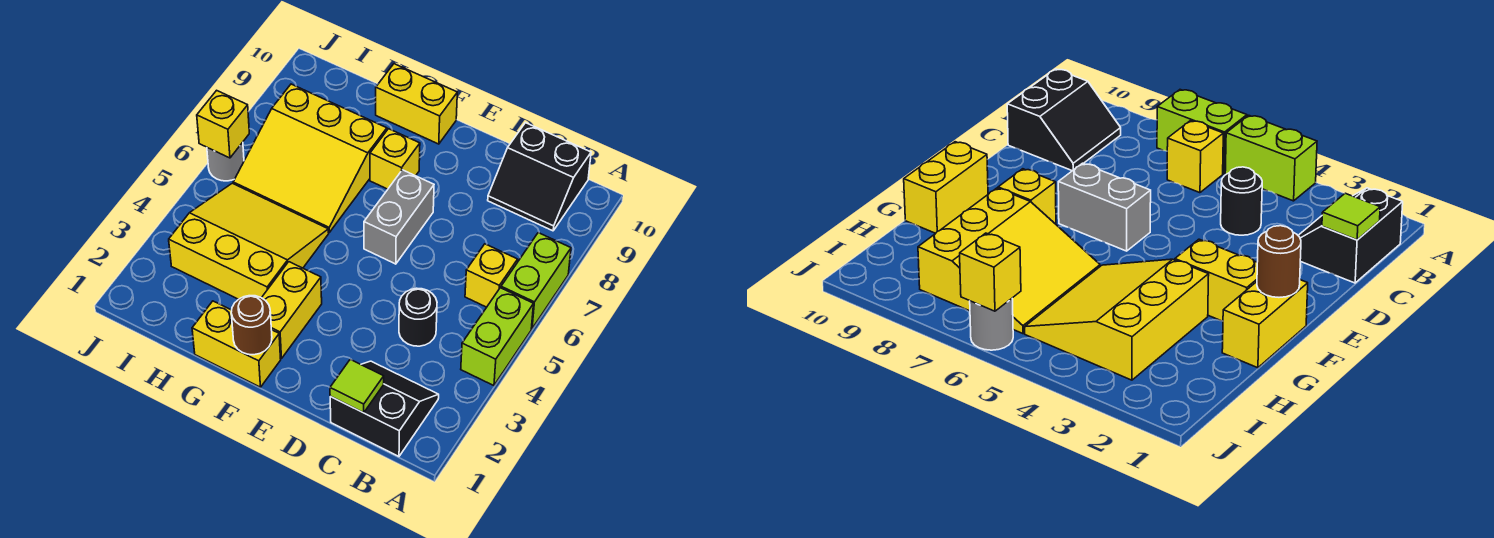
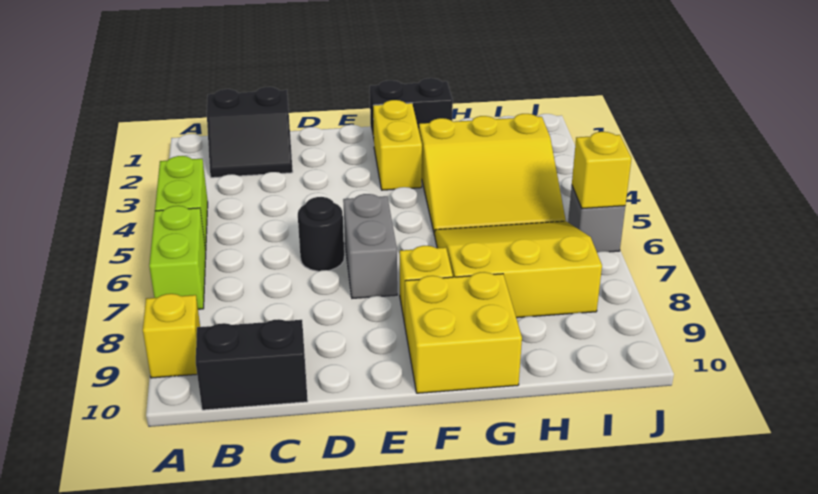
yellow brick B6 level 1 -> yellow brick A9 level 1
lime tile C1 level 2 -> none
black round brick C4 level 1 -> black round brick D6 level 1
yellow brick F1:G1 level 1 -> black brick F1:G1 level 1
brown round brick F1 level 2 -> none
yellow brick F10:G10 level 1 -> yellow brick F9:G10 level 1
grey round brick J6 level 1 -> grey brick J6 level 1

